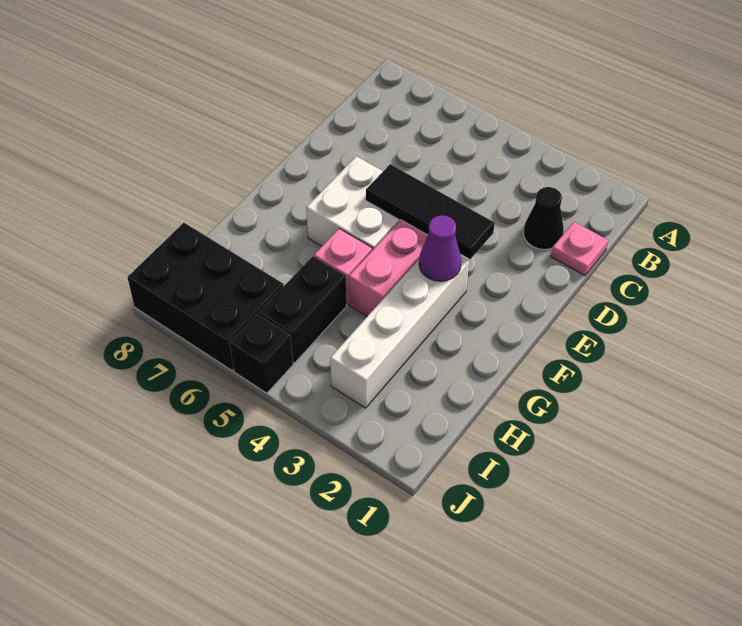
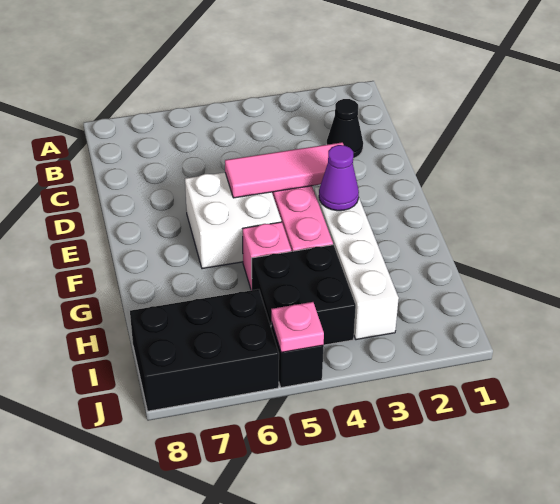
pink plate C1 level 1 -> pink plate J5 level 2
black tile E3:E5 level 2 -> pink tile E3:E5 level 2
black brick H5:I5 level 1 -> black brick H4:I5 level 1

